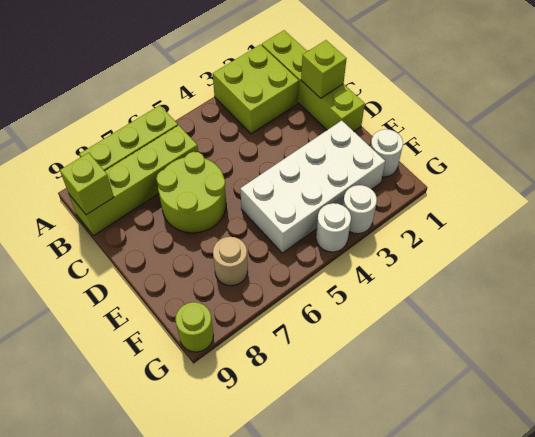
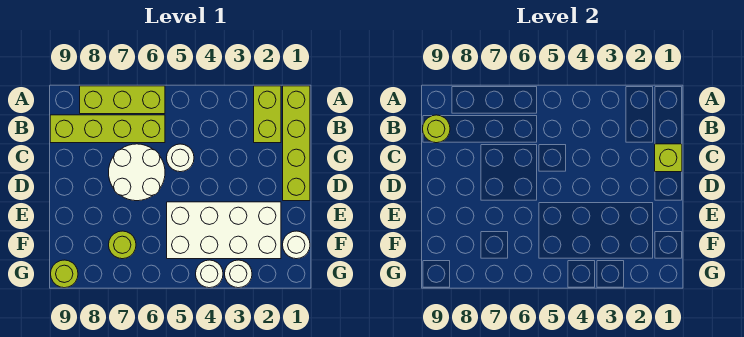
lime brick A2:B3 level 1 -> lime brick A2:B2 level 1
lime brick B9 level 2 -> lime round brick B9 level 2
none -> white round brick C5 level 1
lime round brick C6:D7 level 1 -> white round brick C6:D7 level 1
tan round brick F7 level 1 -> lime round brick F7 level 1

